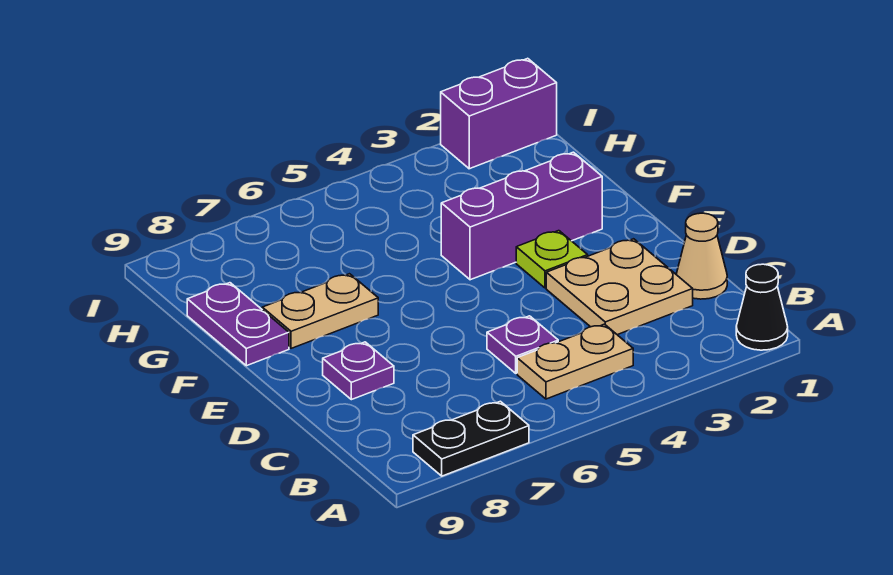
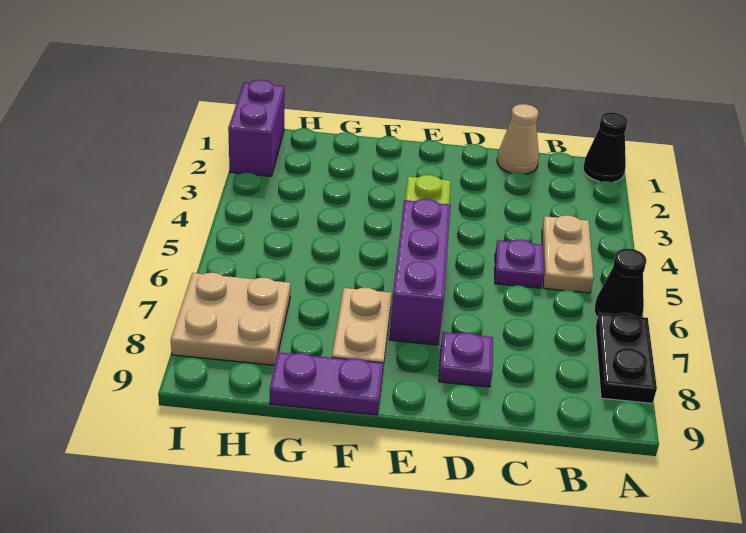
none -> black cone A6 level 1
tan plate C2:D3 level 1 -> tan plate H7:I8 level 1
purple brick F2:F4 level 1 -> purple brick E5:E7 level 1

